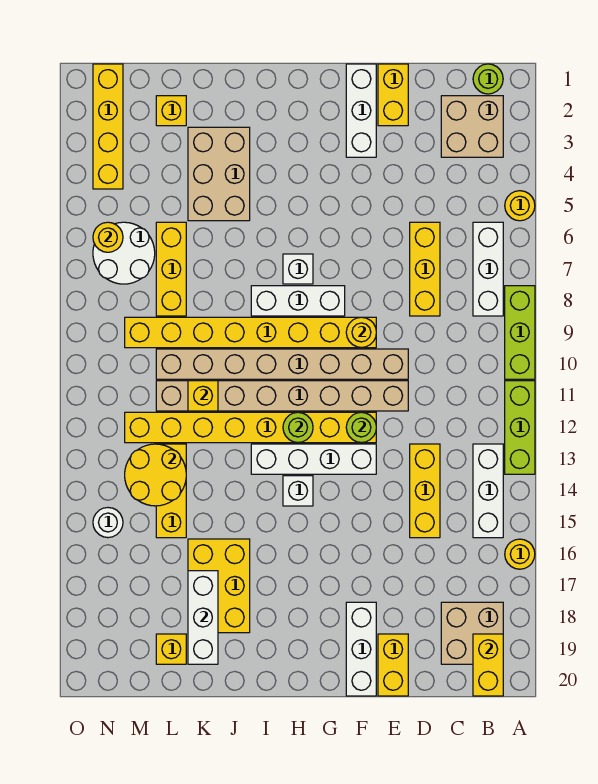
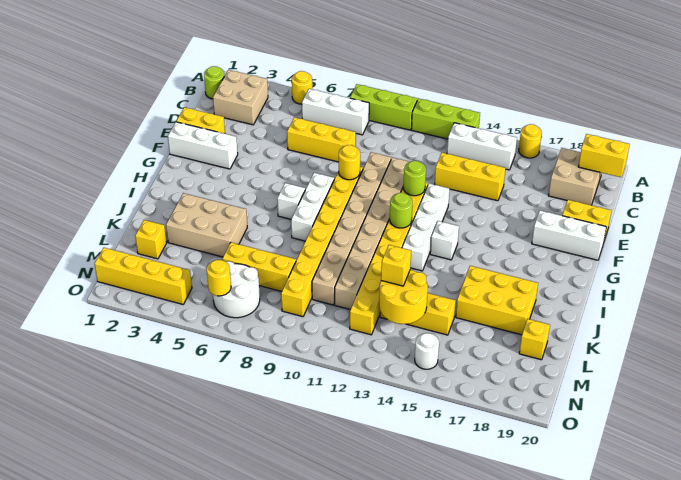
yellow brick K11 level 2 -> yellow brick L13 level 3
white brick K17:K19 level 2 -> none

